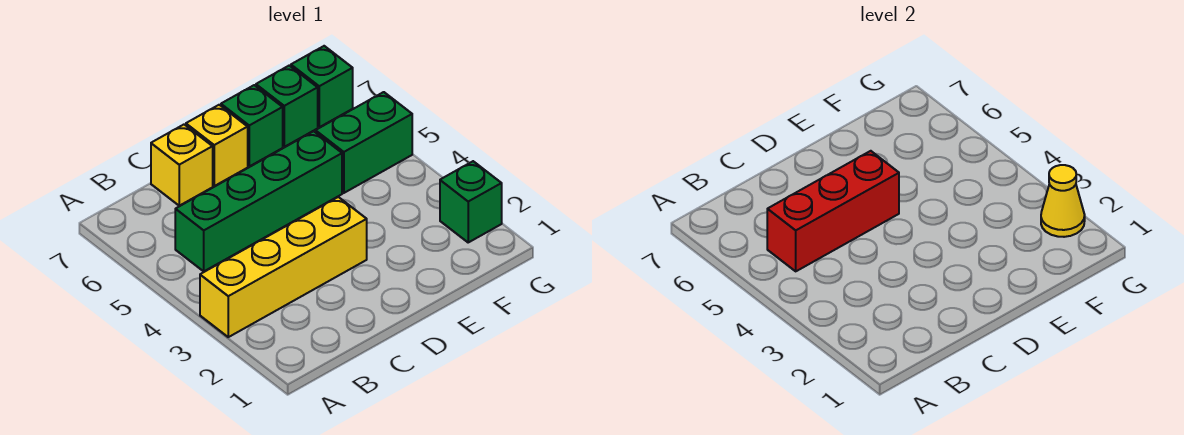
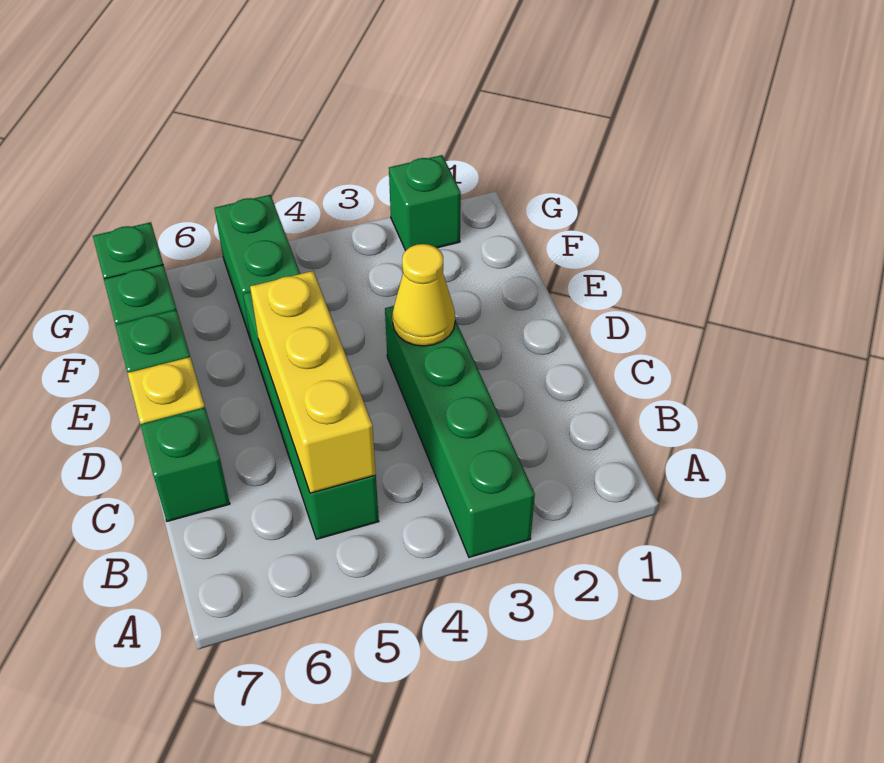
yellow brick A3:D3 level 1 -> green brick A3:D3 level 1
red brick B5:D5 level 2 -> yellow brick B5:D5 level 2
yellow brick C7 level 1 -> green brick C7 level 1
yellow cone G2 level 2 -> yellow cone D3 level 2

